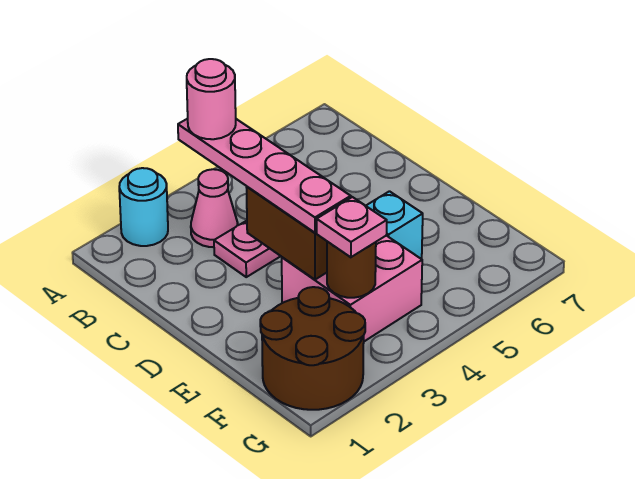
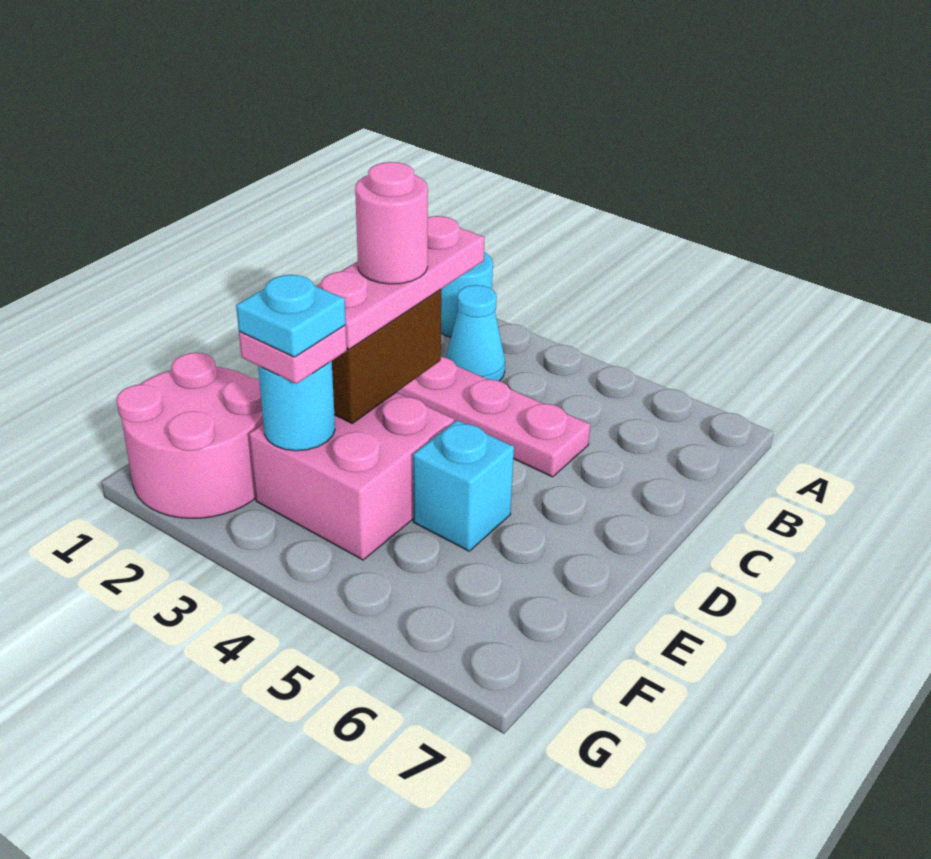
pink cone B3 level 1 -> cyan cone B3 level 1
pink plate B3:E3 level 3 -> pink plate C3:E3 level 3
pink round brick B3 level 4 -> pink round brick D3 level 4
brown round brick F1:G2 level 1 -> pink round brick F1:G2 level 1
brown round brick F3 level 2 -> cyan round brick F3 level 2
none -> cyan plate F3 level 4

